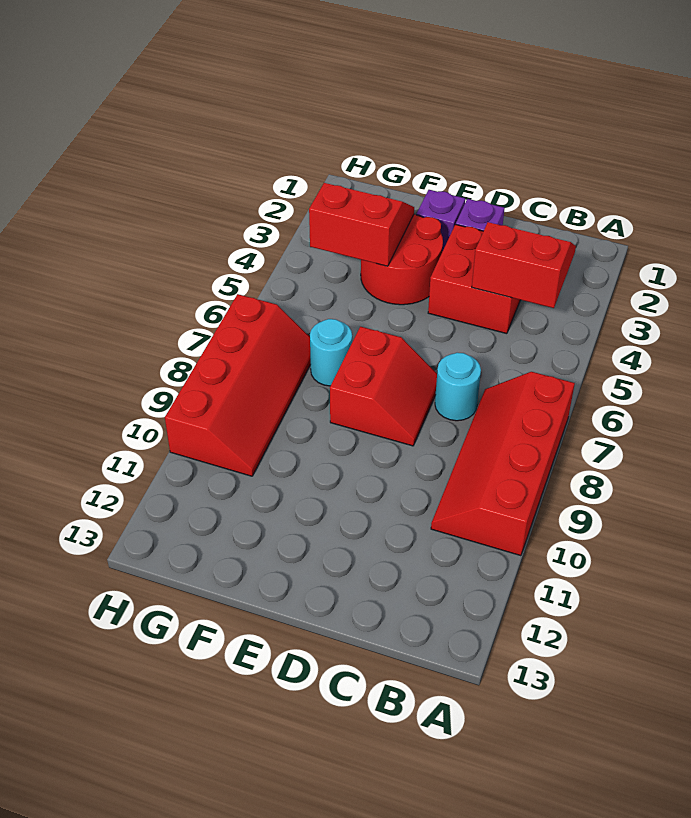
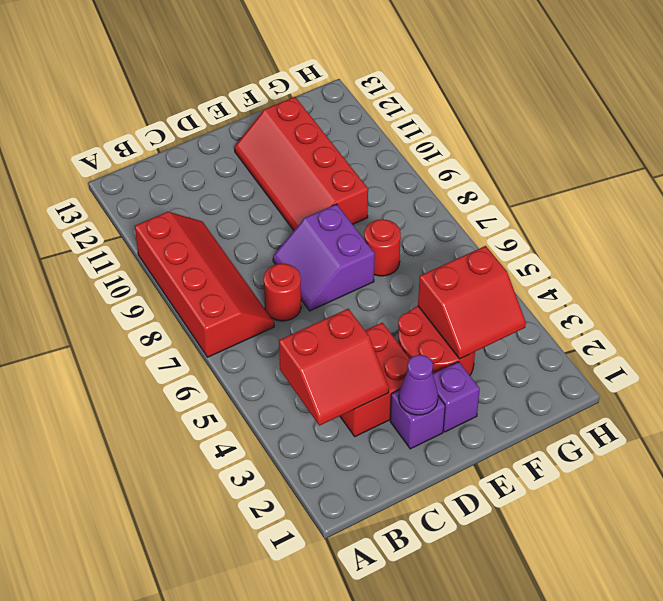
cyan round brick C7 level 1 -> red round brick C7 level 1
none -> purple cone D2 level 2
red slope D7:E8 level 1 top E -> purple slope D7:E8 level 1 top E
cyan round brick F7 level 1 -> red round brick F7 level 1
red slope G7:H10 level 1 top H -> red slope E9:F12 level 1 top F

